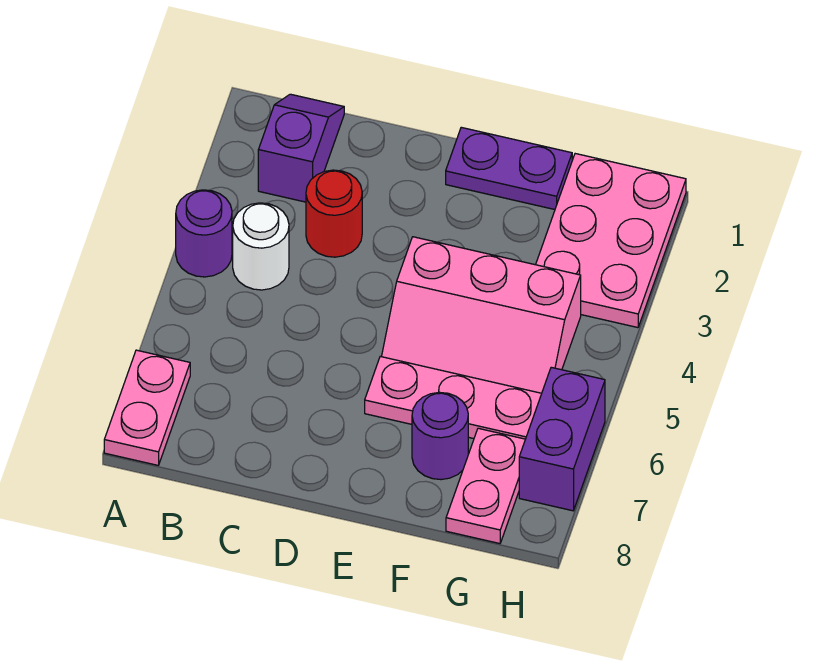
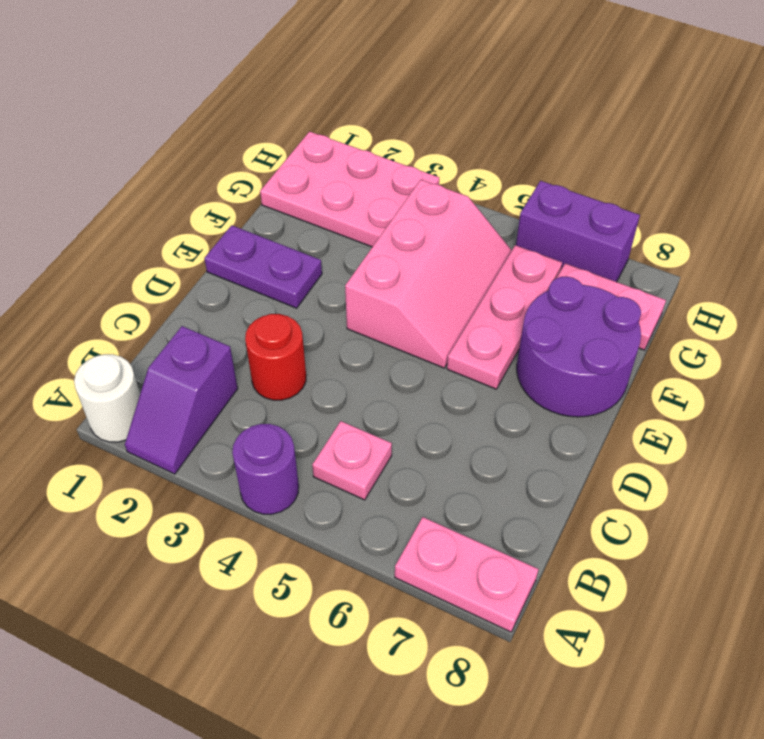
purple slope B1:B2 level 1 top 2 -> purple slope A2:B2 level 1 top B
white round brick B4 level 1 -> white round brick A1 level 1
none -> pink plate B5 level 1
purple plate E1:F1 level 1 -> purple plate E1:E2 level 1
purple round brick F7 level 1 -> purple round brick E7:F8 level 1

